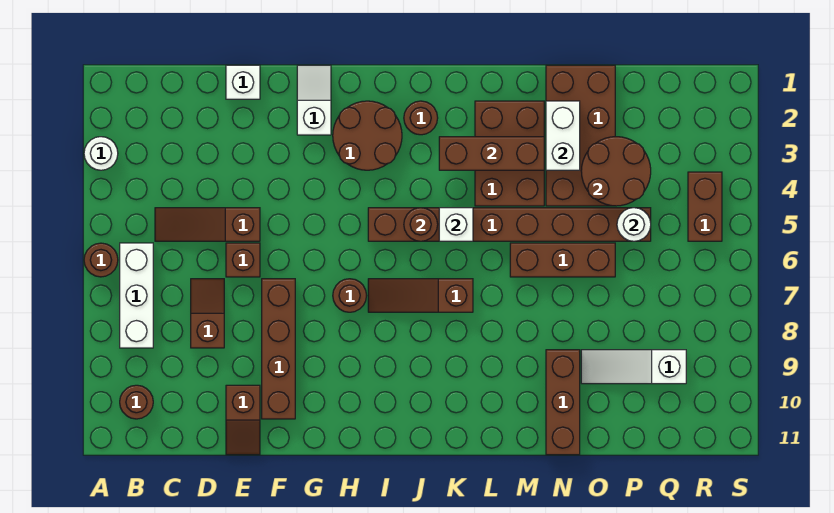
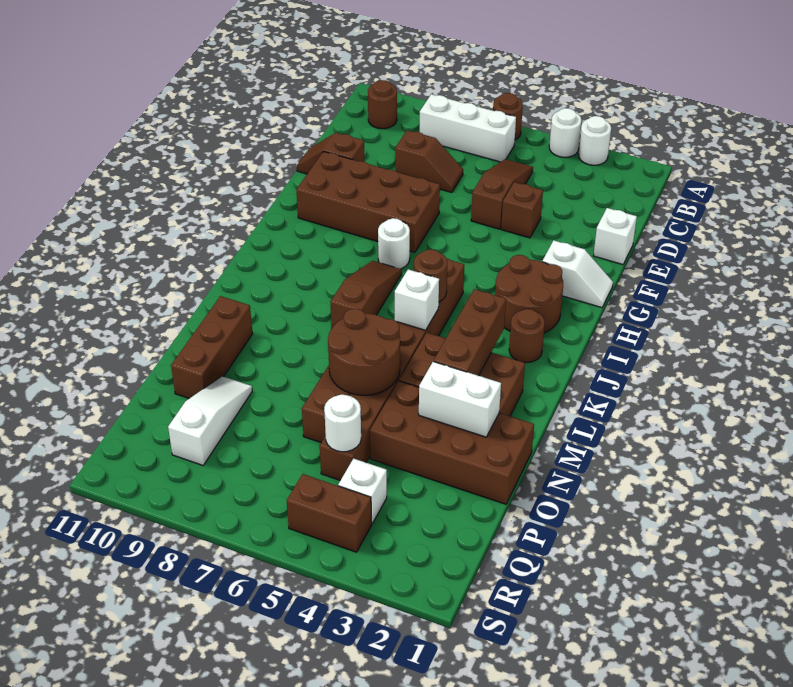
none -> white round brick A4 level 1
brown brick E6 level 1 -> brown brick E4 level 1
brown brick F7:F10 level 1 -> brown brick F7:G10 level 1
brown round brick H7 level 1 -> white round brick H7 level 1
brown brick N9:N11 level 1 -> brown brick M10:O10 level 1
brown round brick O3:P4 level 2 -> brown round brick M5:N6 level 2
none -> white brick Q4 level 1

